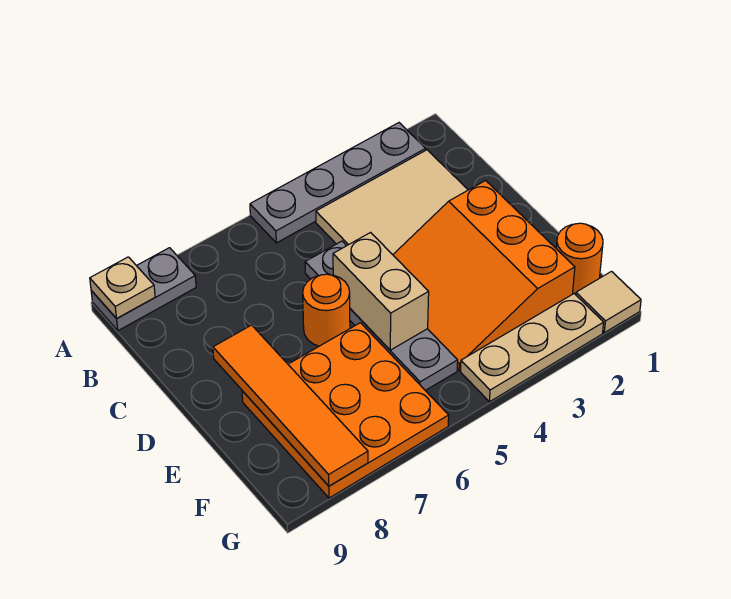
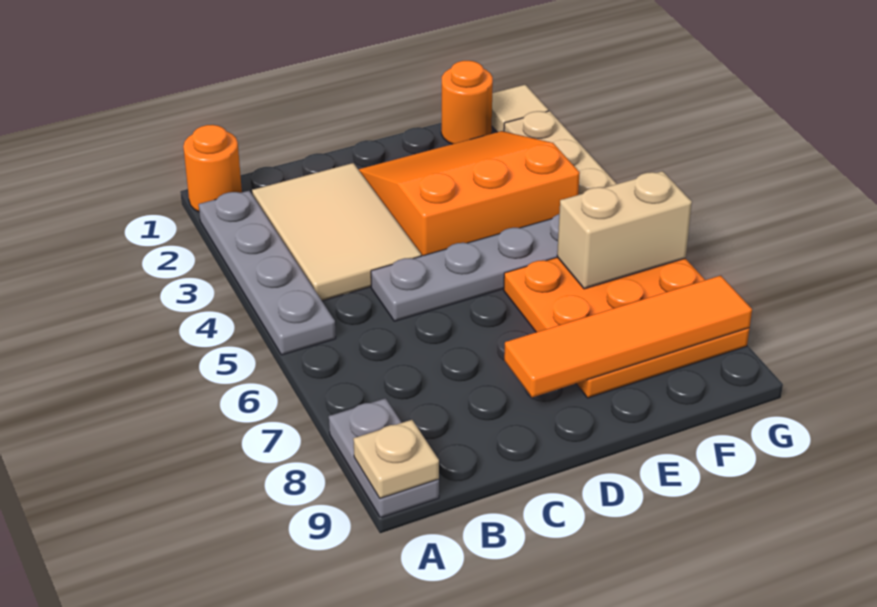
orange slope D2:F4 level 1 top 2 -> orange slope D2:F4 level 1 top 4
tan brick D5:E5 level 2 -> tan brick F6:G6 level 2
orange round brick D6 level 1 -> orange round brick A1 level 1

